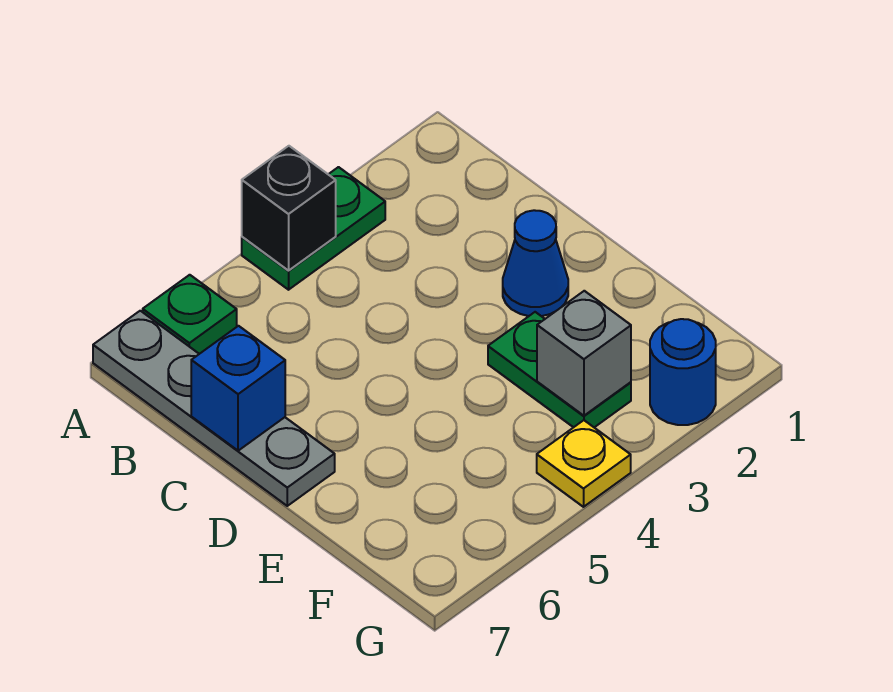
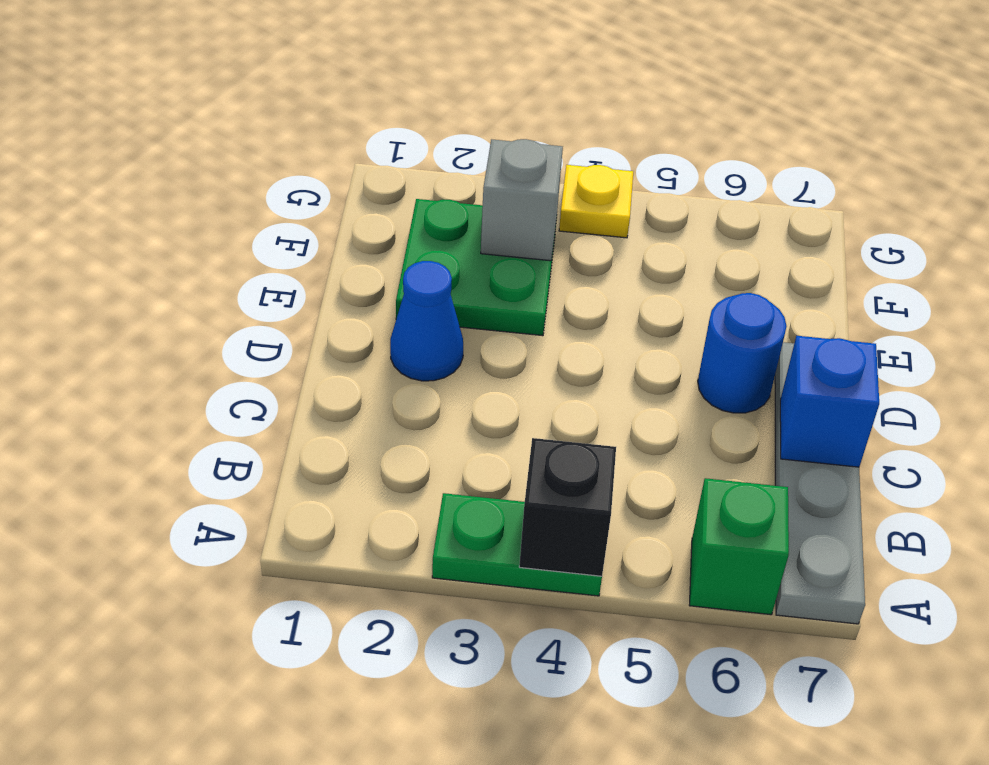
green plate A6 level 1 -> green brick A6 level 1
green plate E3:F3 level 1 -> green plate E2:F3 level 1
blue round brick G2 level 1 -> blue round brick D6 level 1

